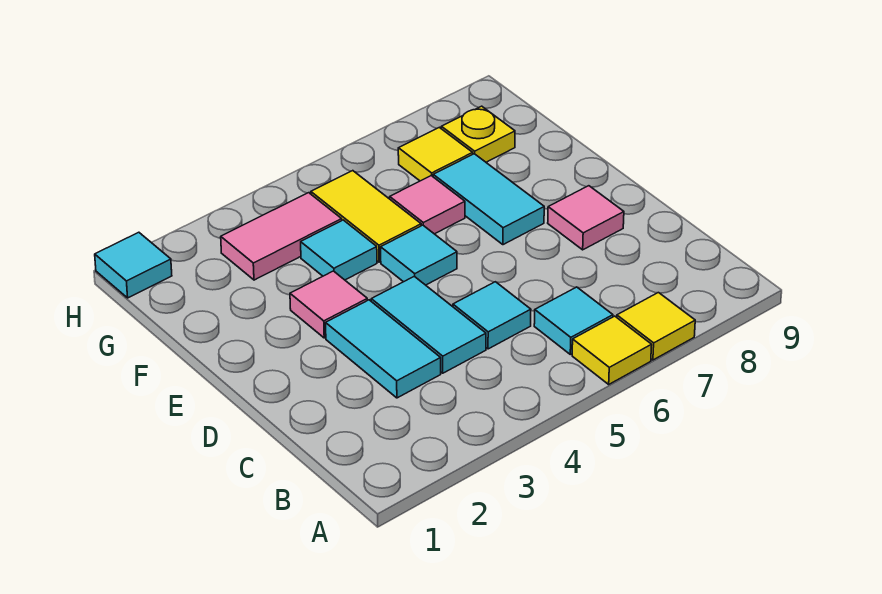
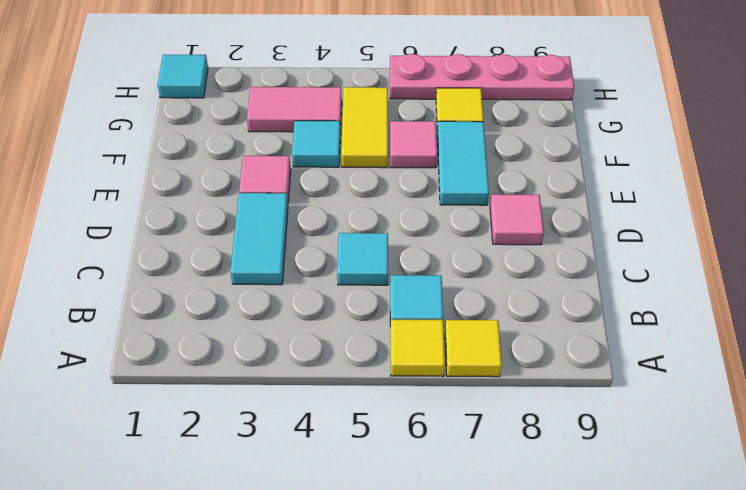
cyan tile C4:D4 level 1 -> none
cyan tile E5 level 1 -> none
yellow plate G8 level 1 -> none
none -> pink plate H6:H9 level 1

